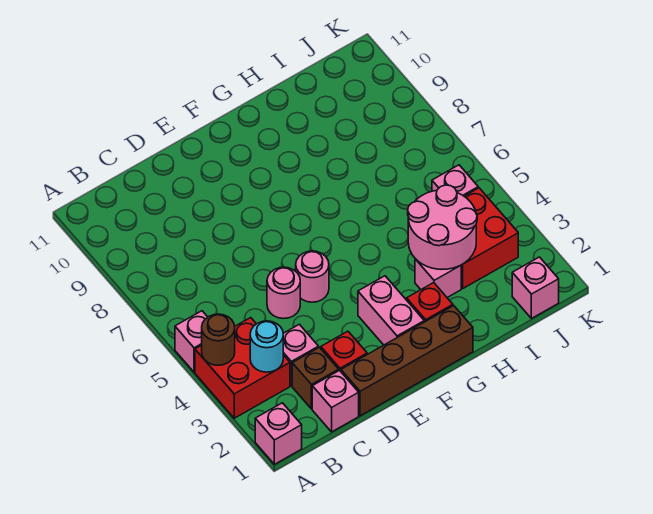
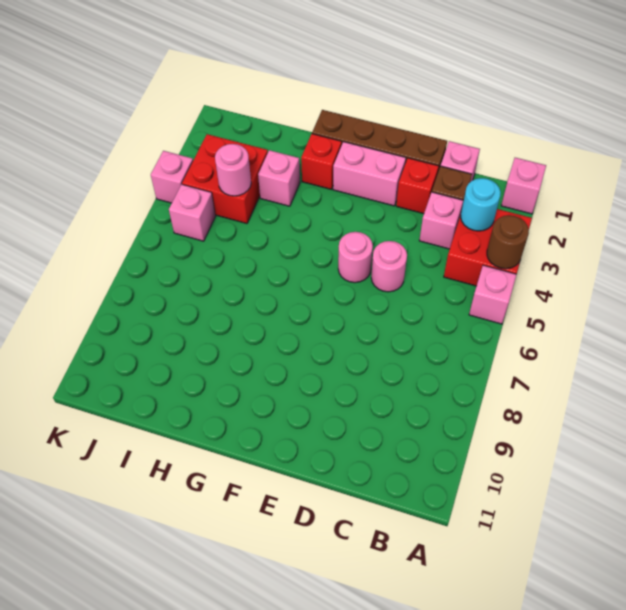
pink brick F2:F3 level 1 -> pink brick E2:F2 level 1
pink round brick H3:I4 level 2 -> pink round brick I4 level 2
pink brick J1 level 1 -> pink brick K4 level 1

